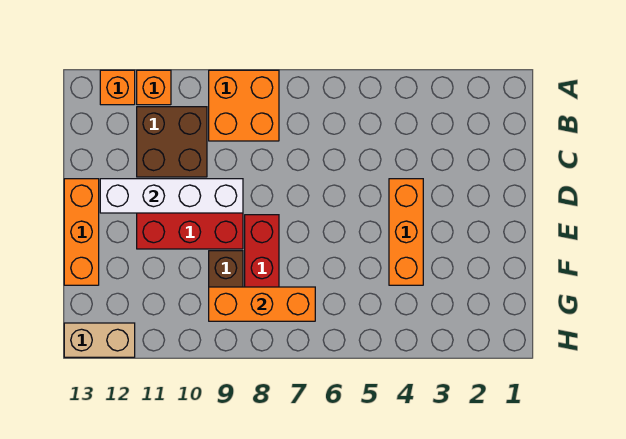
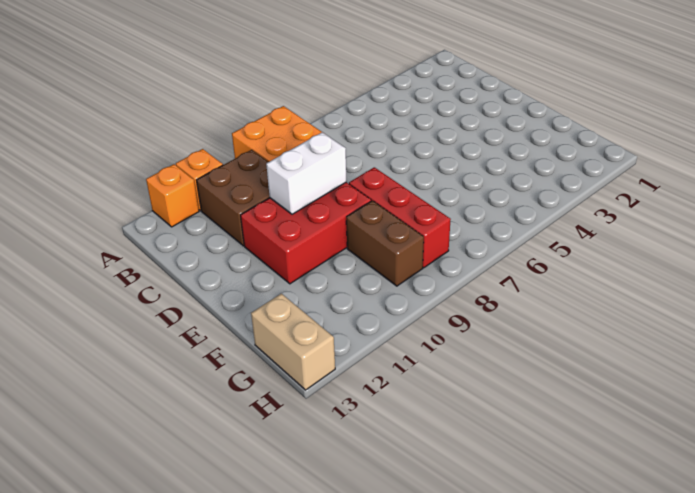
orange brick D4:F4 level 1 -> none
white brick D9:D12 level 2 -> white brick D9:D10 level 2
orange brick D13:F13 level 1 -> none
orange brick G7:G9 level 2 -> none
tan brick H12:H13 level 1 -> tan brick G13:H13 level 1

